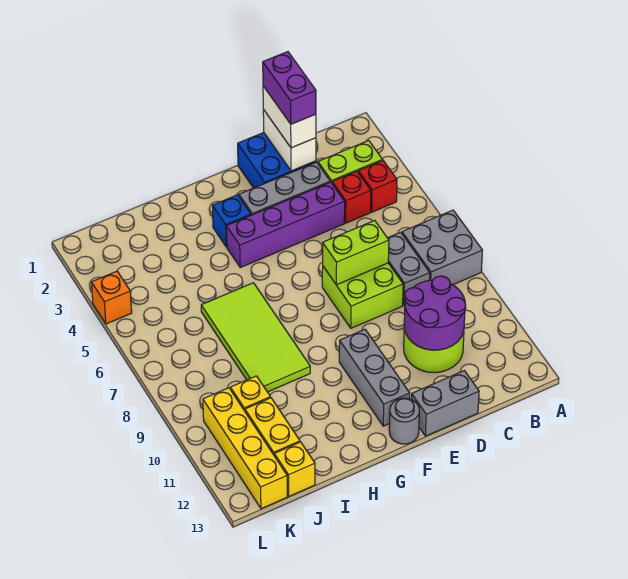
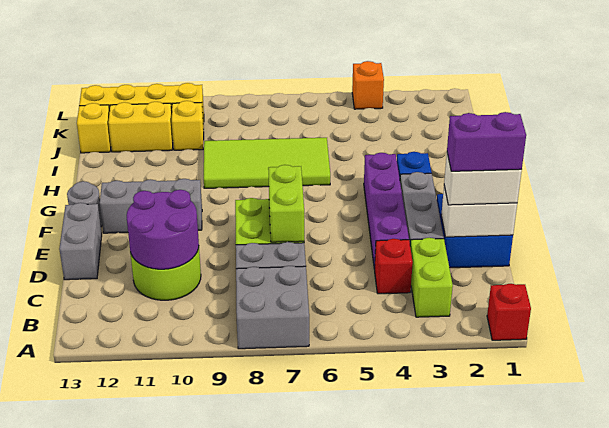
red brick B4 level 1 -> red brick A1 level 1

